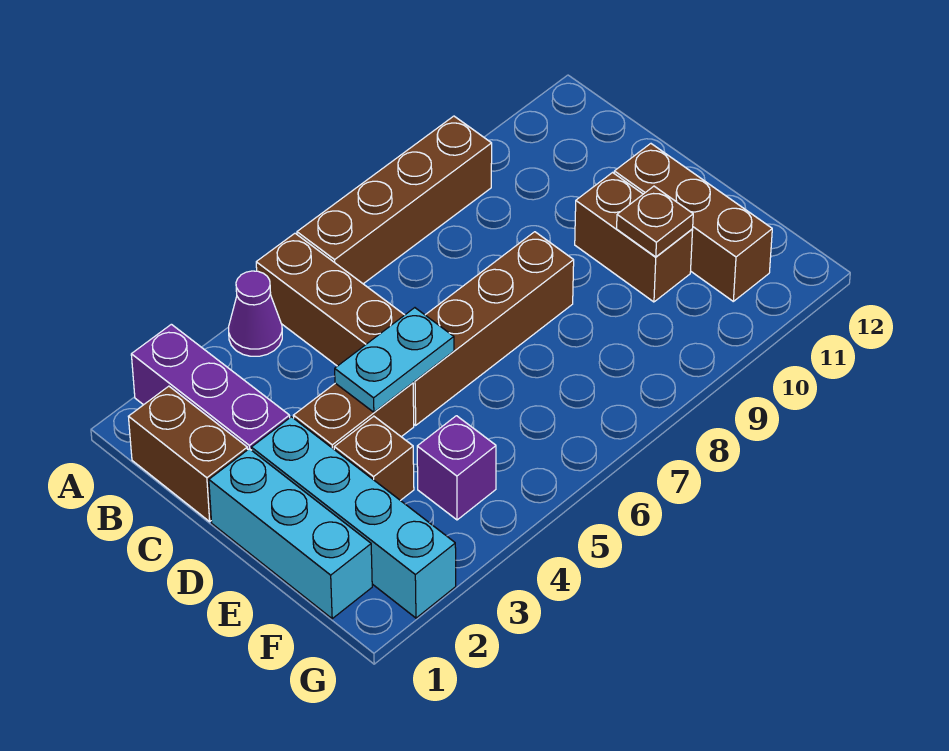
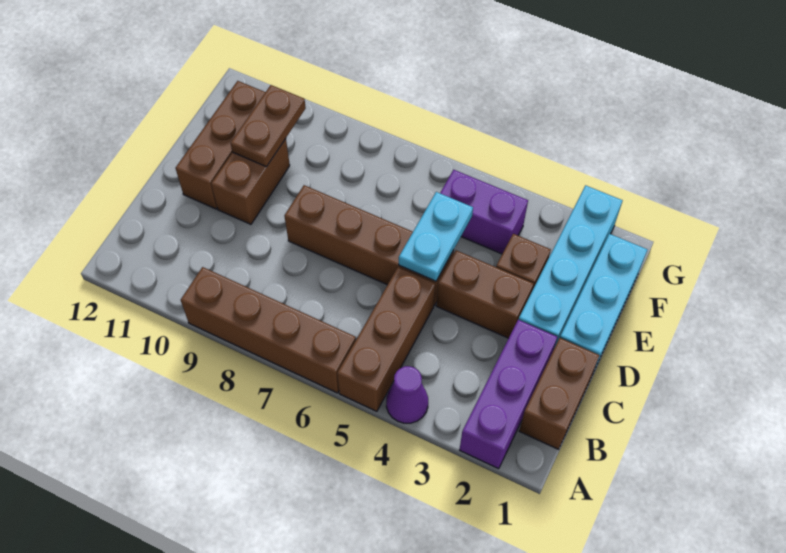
cyan plate D4:D5 level 2 -> cyan plate D5:E5 level 2
brown plate E10 level 2 -> brown plate E10:F10 level 2
purple brick F4 level 1 -> purple brick F4:F5 level 1

